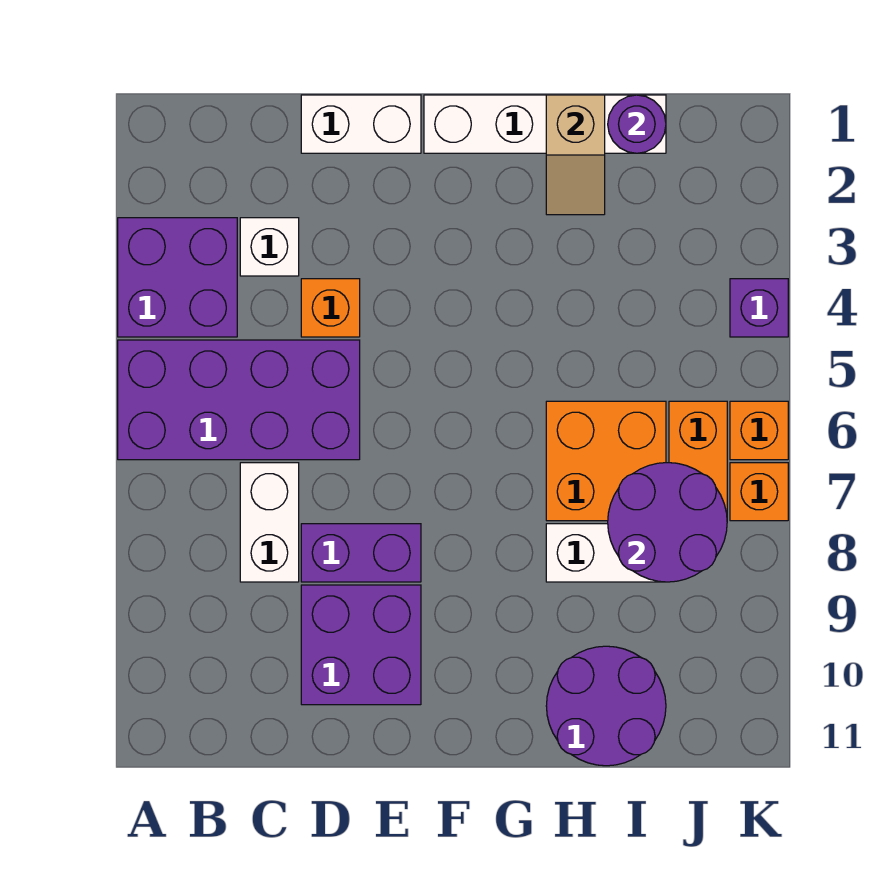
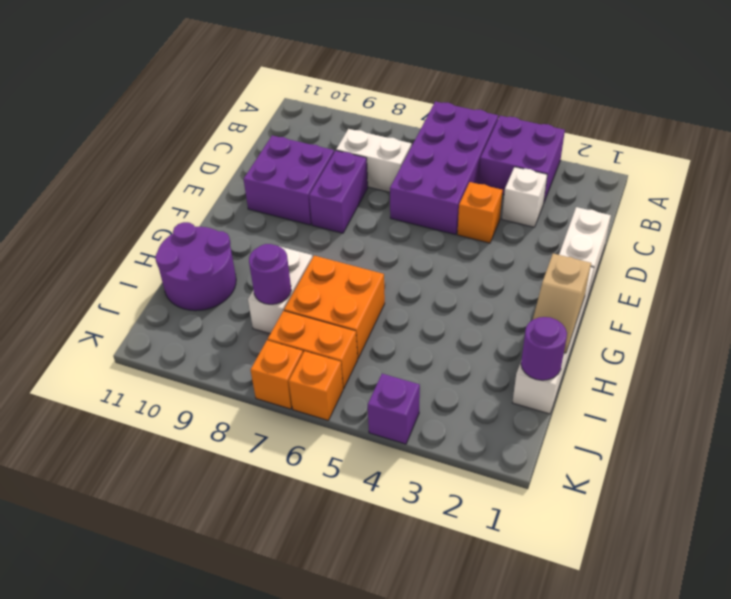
tan slope H1:H2 level 2 top 1 -> tan slope G1:H1 level 2 top G
purple round brick I7:J8 level 2 -> purple round brick I8 level 2

